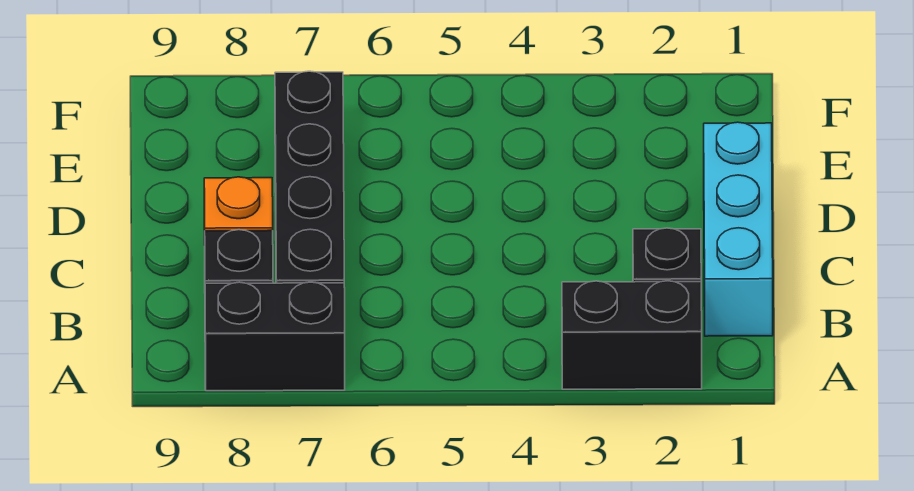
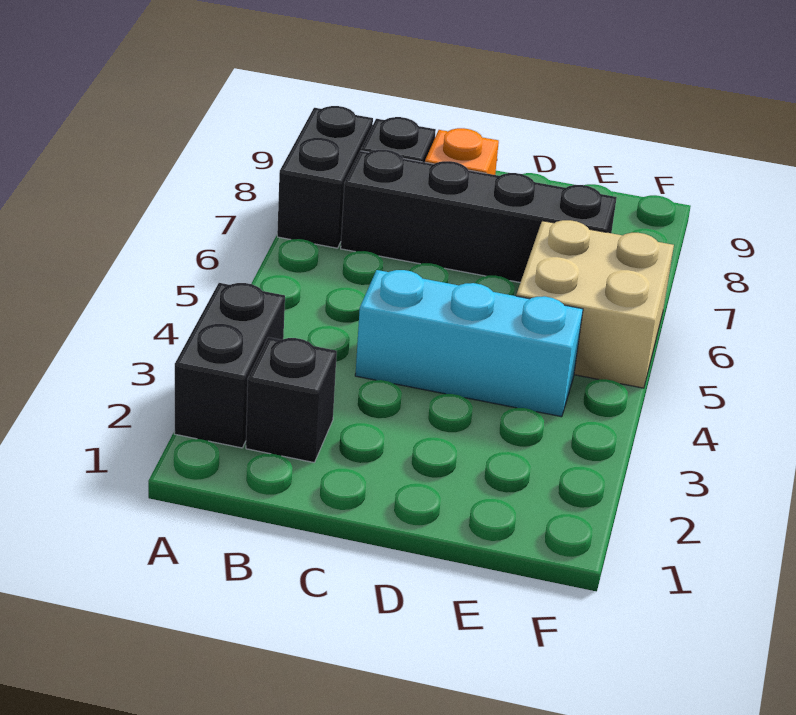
cyan brick B1:D1 level 1 -> cyan brick C4:E4 level 1
none -> tan brick E5:F6 level 1

